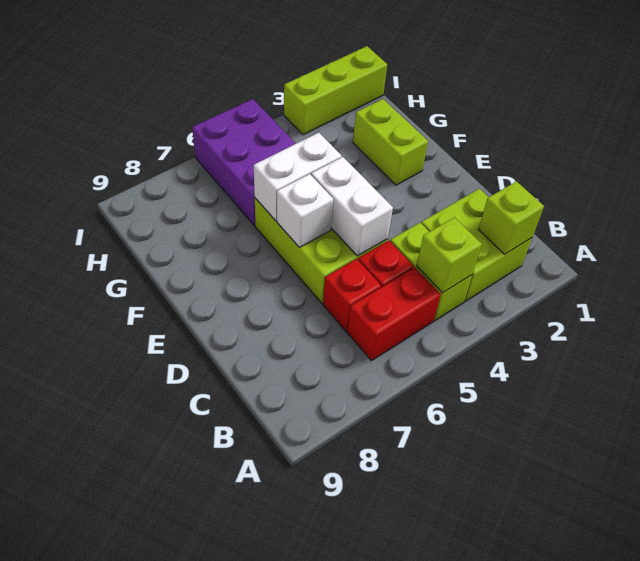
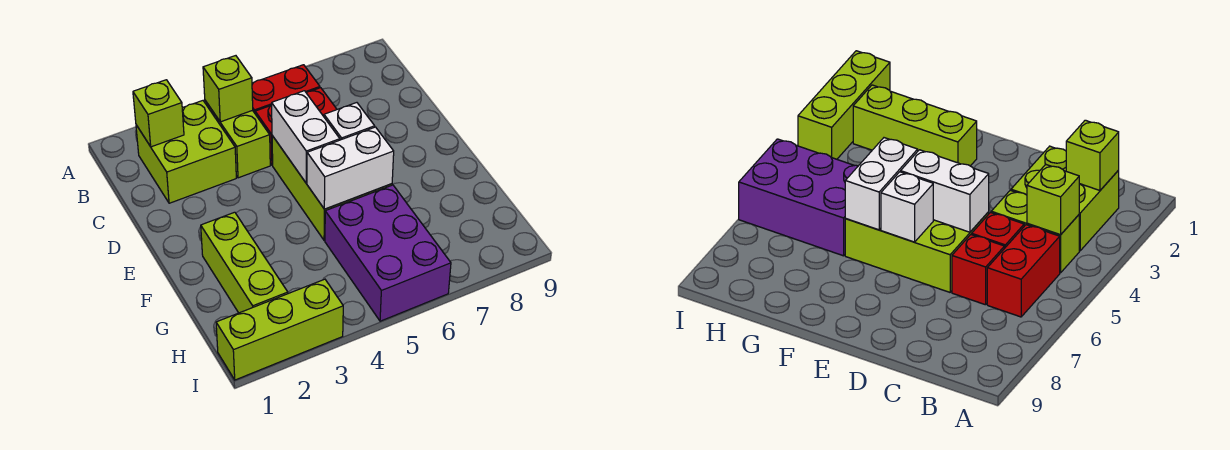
lime brick F2:G2 level 1 -> lime brick F2:H2 level 1

